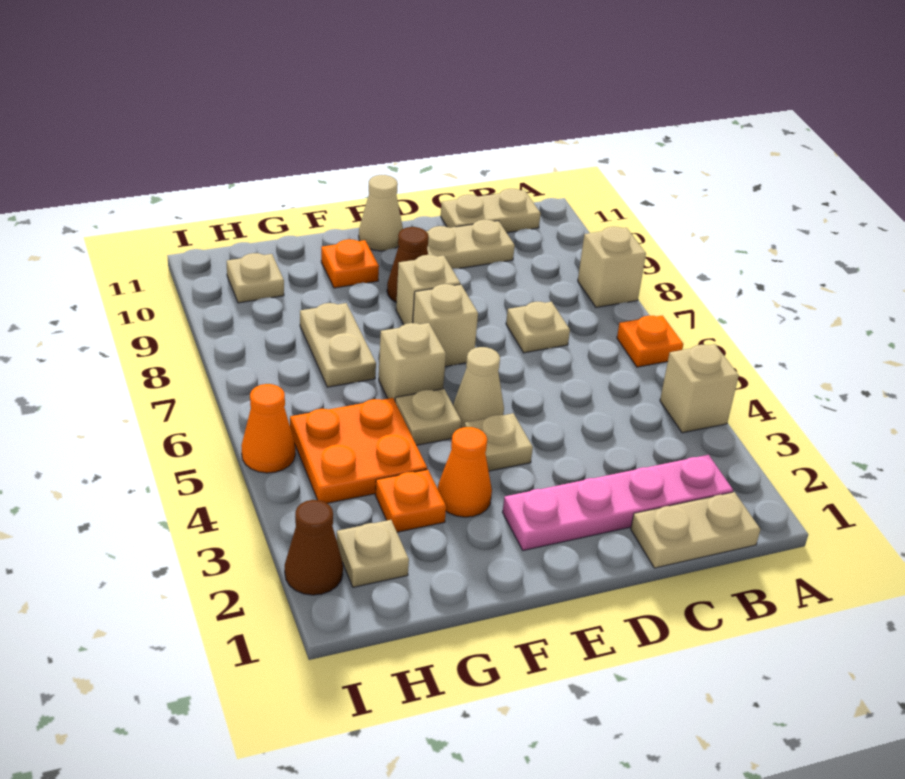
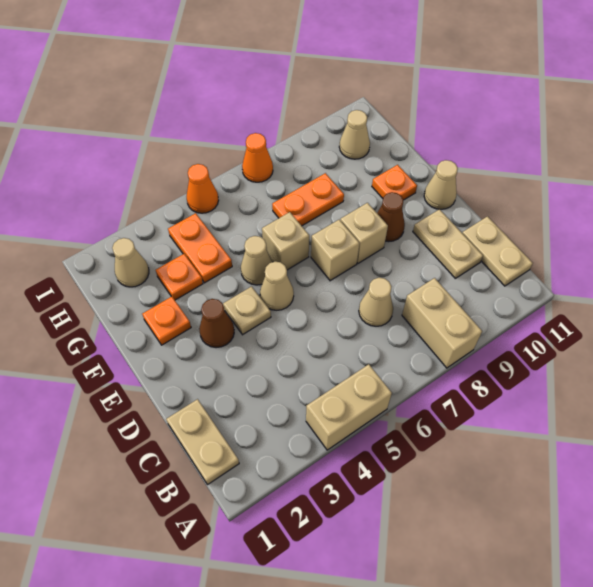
tan brick A4 level 1 -> tan brick A4:A5 level 1
orange plate A6 level 1 -> orange plate F2 level 1
tan brick A8 level 1 -> tan brick A8:B8 level 1
pink plate B2:E2 level 1 -> none
tan plate C7 level 1 -> tan cone C7 level 1
orange cone F3 level 1 -> orange cone I7 level 1
tan plate F5 level 1 -> tan cone F5 level 1
orange plate G4:H5 level 1 -> orange plate G4:H4 level 1
tan plate G7:G8 level 1 -> orange plate G7:G8 level 1
tan plate H2 level 1 -> tan cone H2 level 1
tan plate H10 level 1 -> tan cone H10 level 1
brown cone I2 level 1 -> brown cone E3 level 1

